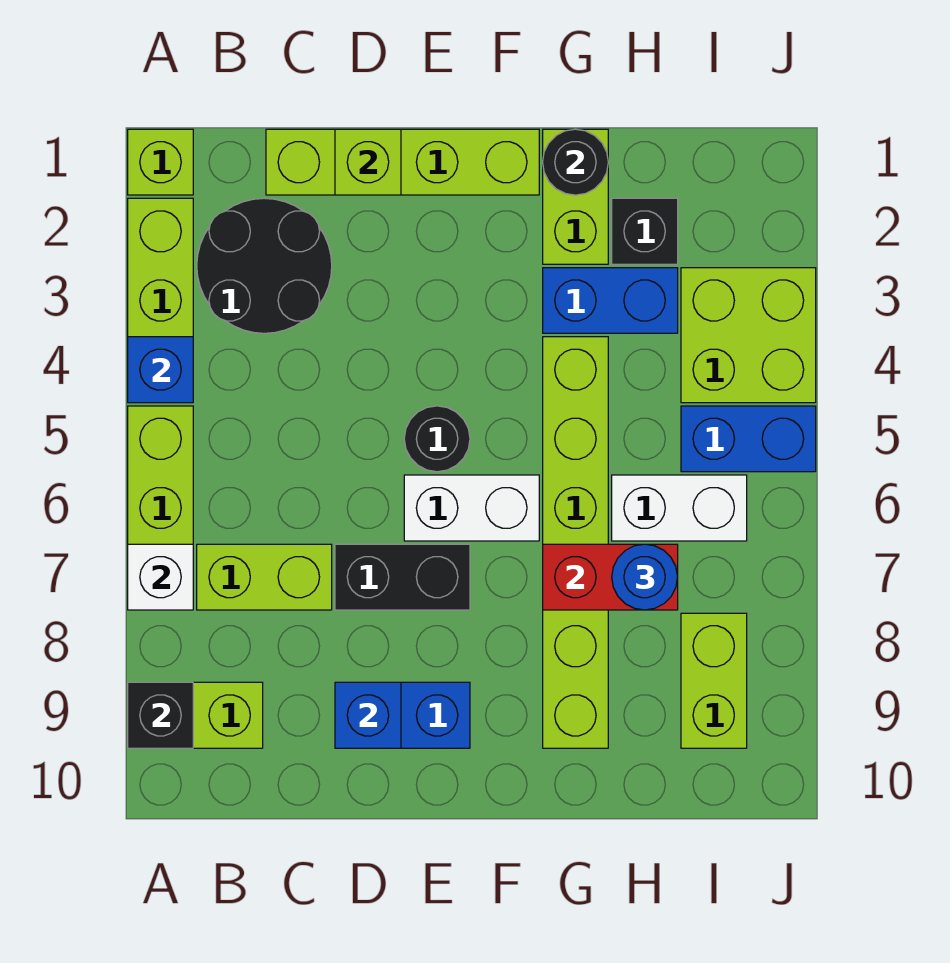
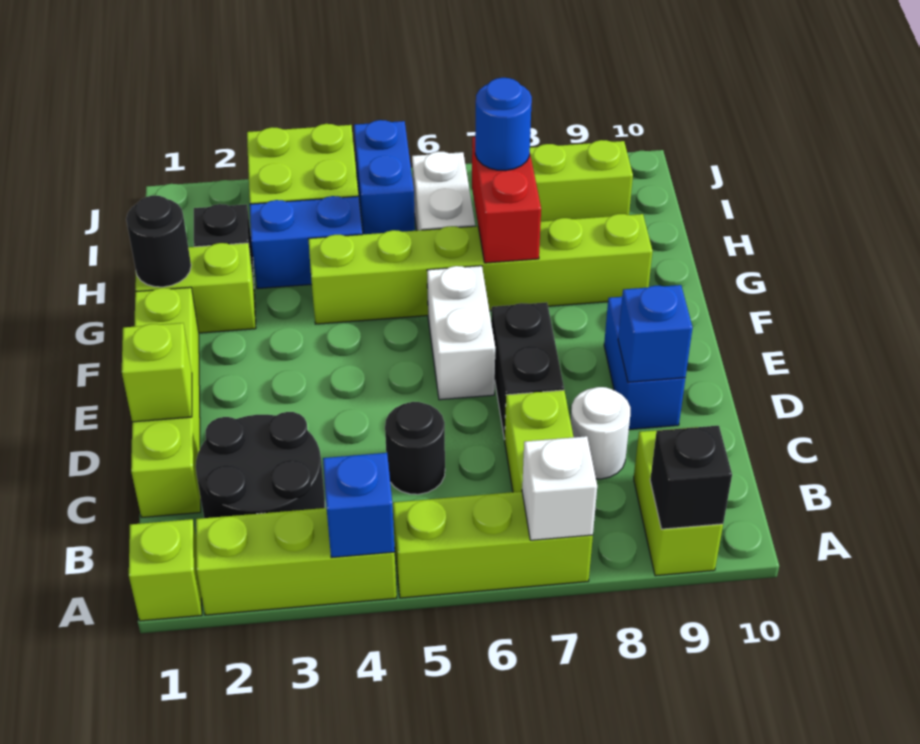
none -> white round brick C8 level 1
black round brick E5 level 1 -> black round brick C5 level 1
blue brick G3:H3 level 1 -> blue brick H3:H4 level 1

